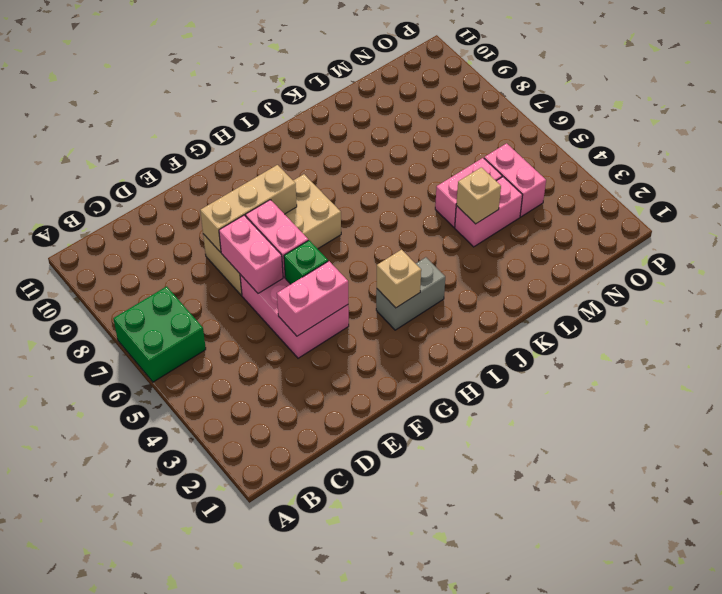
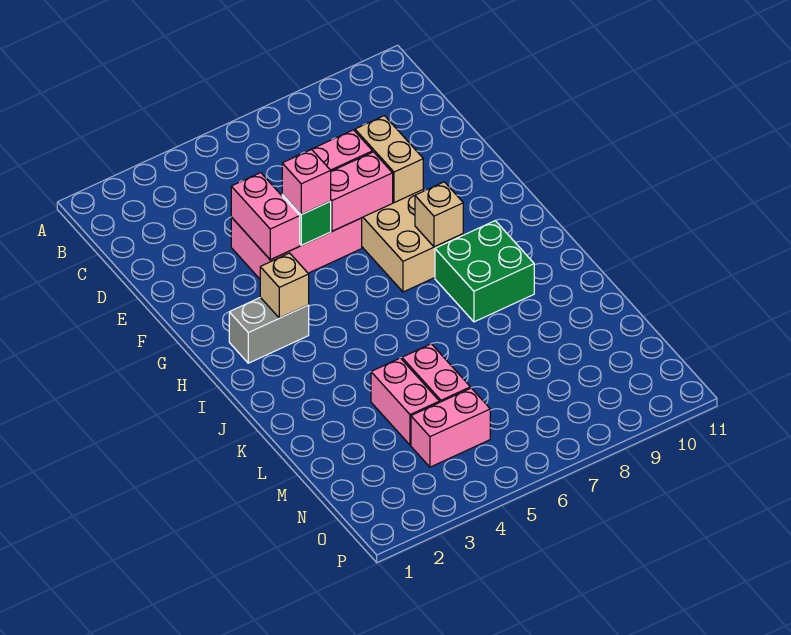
green brick A6:B7 level 1 -> green brick I8:J9 level 1
tan brick E8:G8 level 2 -> tan brick E8:F8 level 2
none -> pink brick F5 level 3
grey brick H3:I3 level 1 -> grey brick H2:H3 level 1
tan brick L4 level 2 -> tan brick H8 level 2

